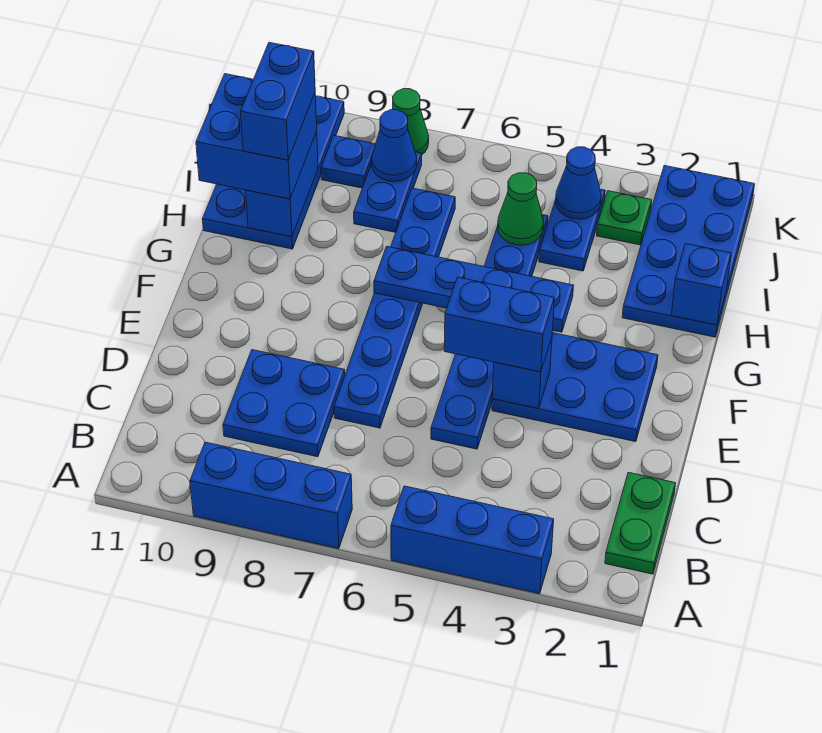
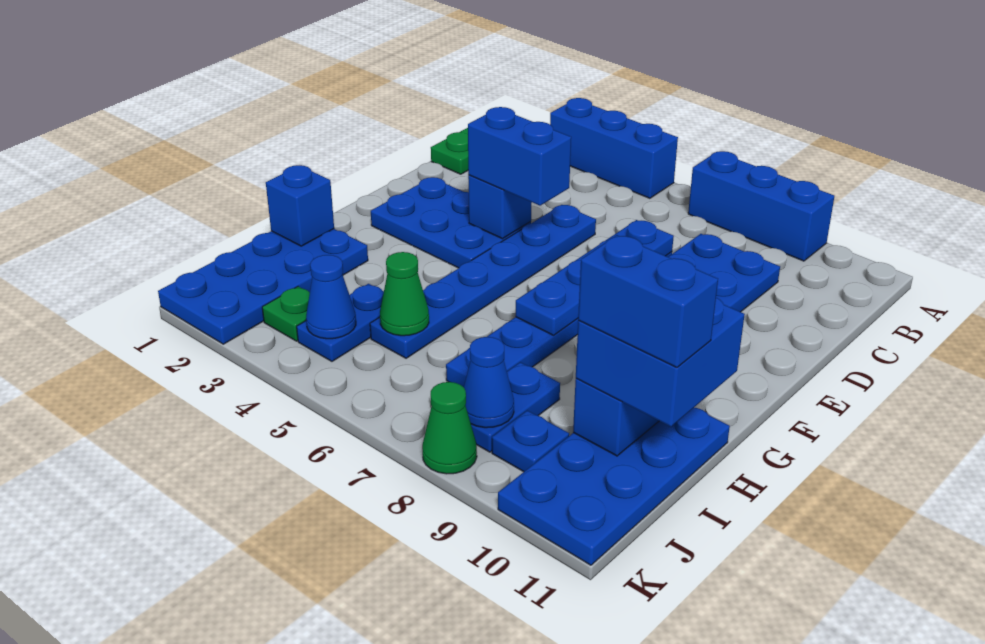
blue plate G4:G7 level 2 -> blue plate D7:G7 level 2
blue brick H10:I10 level 4 -> blue brick I10:I11 level 4

